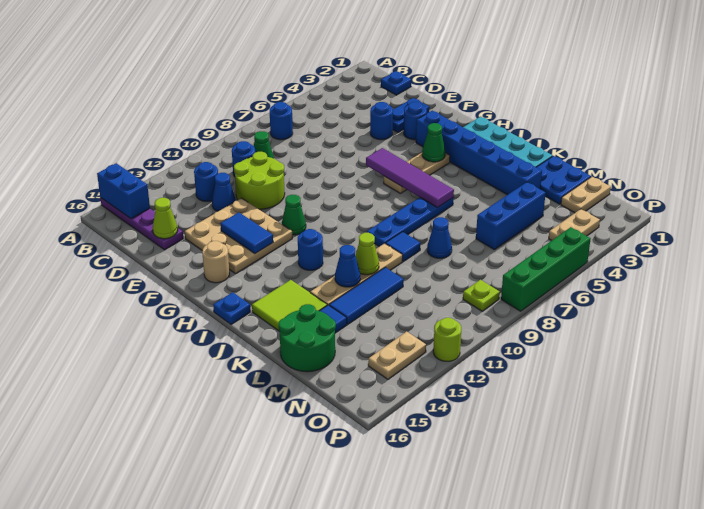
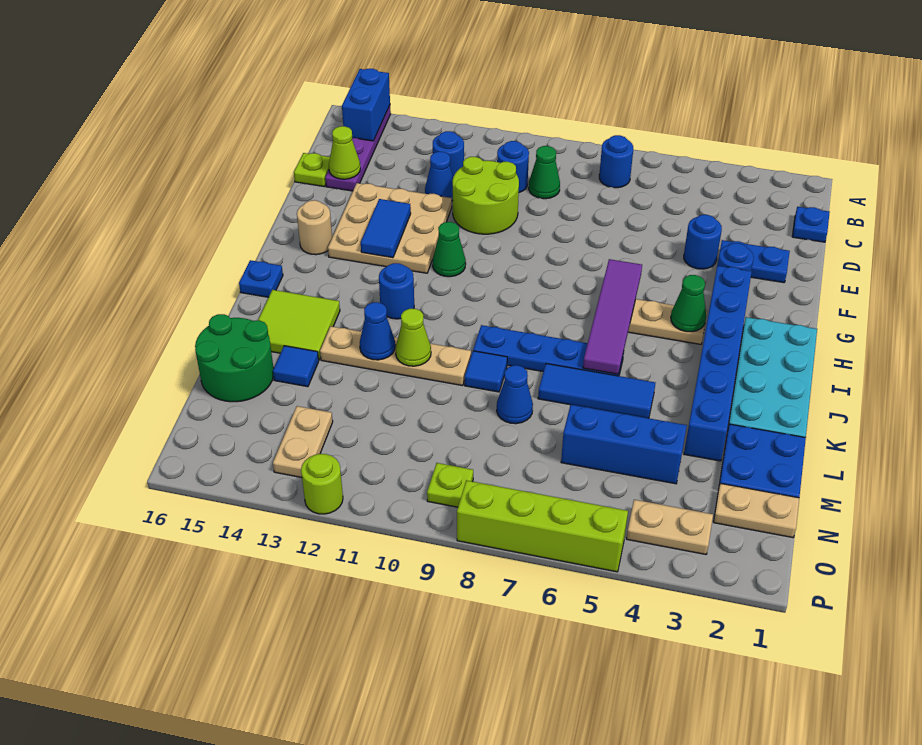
none -> lime plate D16 level 1
blue tile L11:L13 level 1 -> blue tile K5:K7 level 1
tan plate O13:O14 level 1 -> tan plate N13:O13 level 1
green brick P5:P8 level 1 -> lime brick P5:P8 level 1

